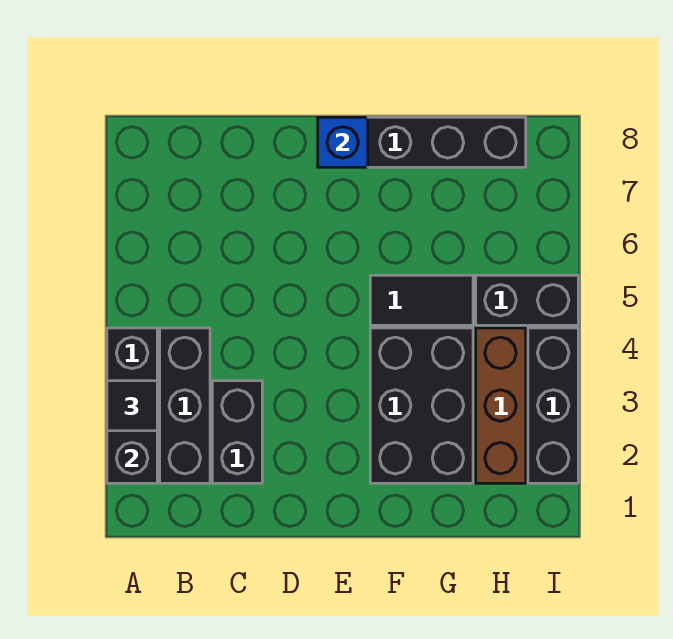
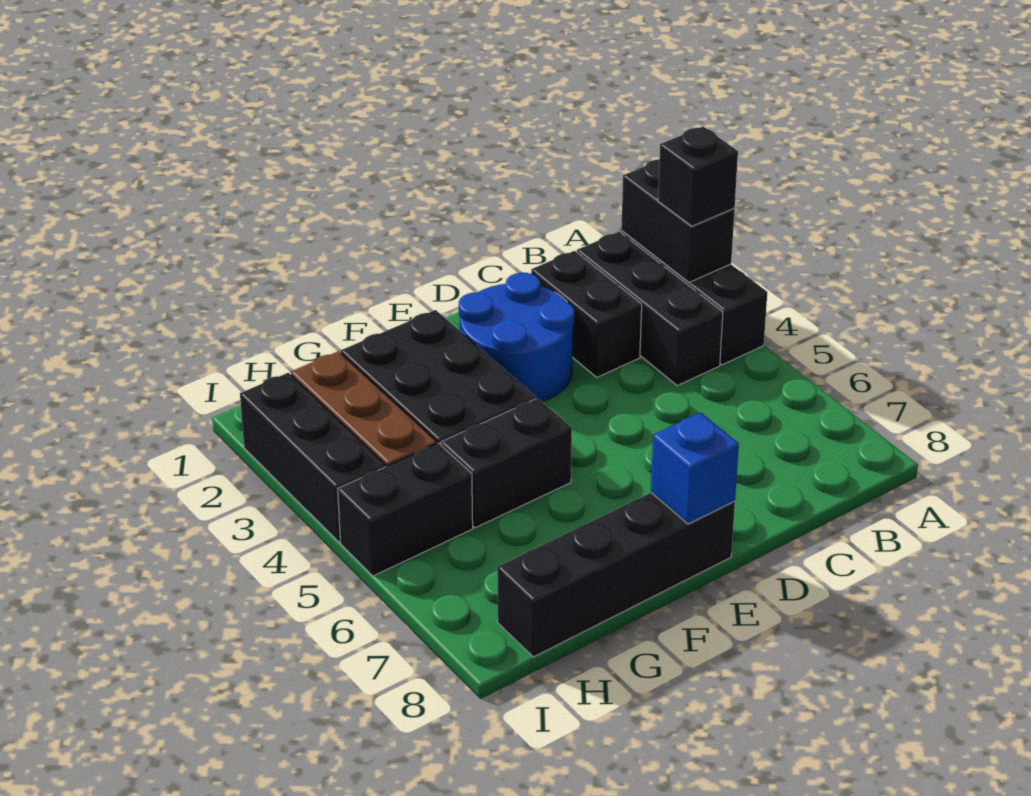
black tile A3 level 3 -> black brick A3 level 3
none -> blue round brick D2:E3 level 1
black tile F5:G5 level 1 -> black brick F5:G5 level 1

